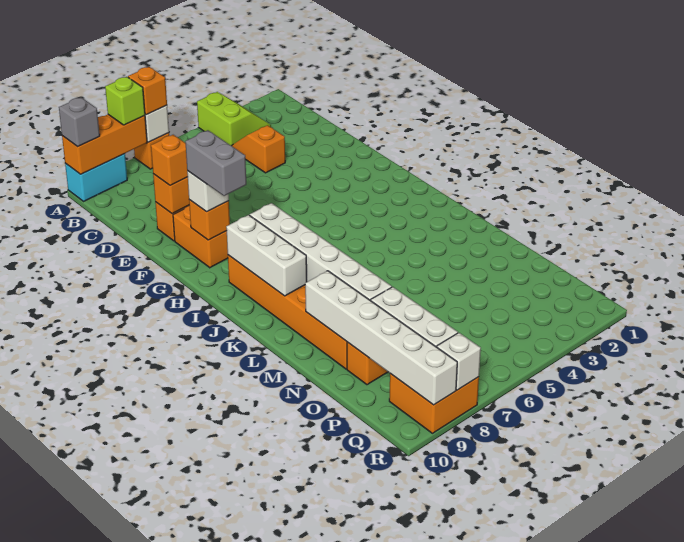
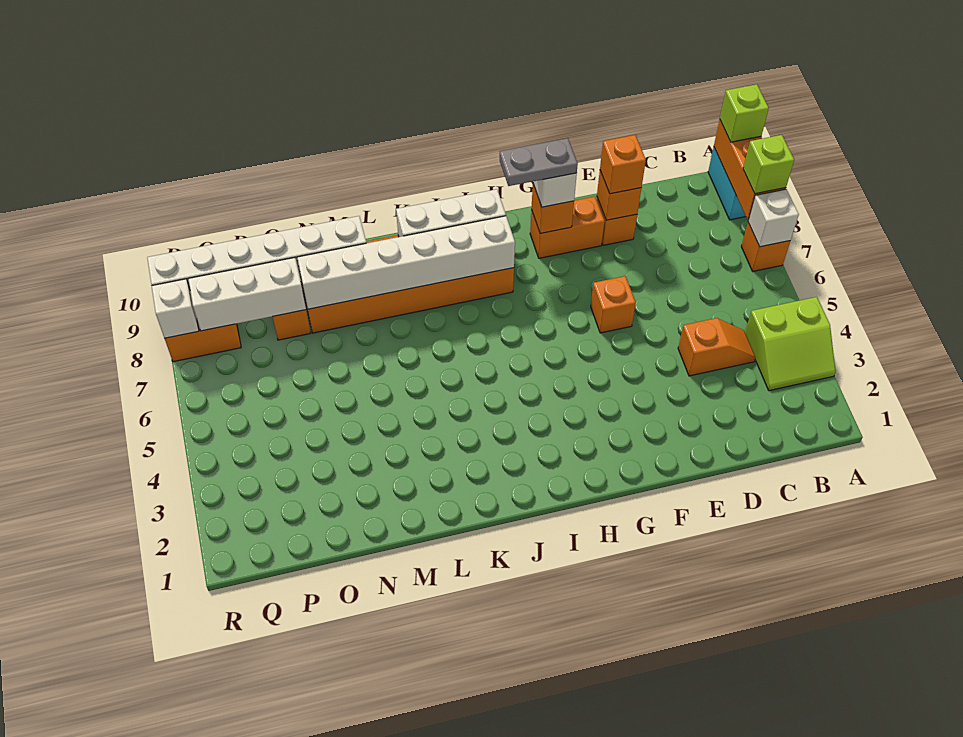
orange brick A7 level 3 -> orange brick F6 level 1
grey brick A10 level 3 -> lime brick A10 level 3
grey brick G9:H9 level 4 -> grey plate G9:H9 level 4

